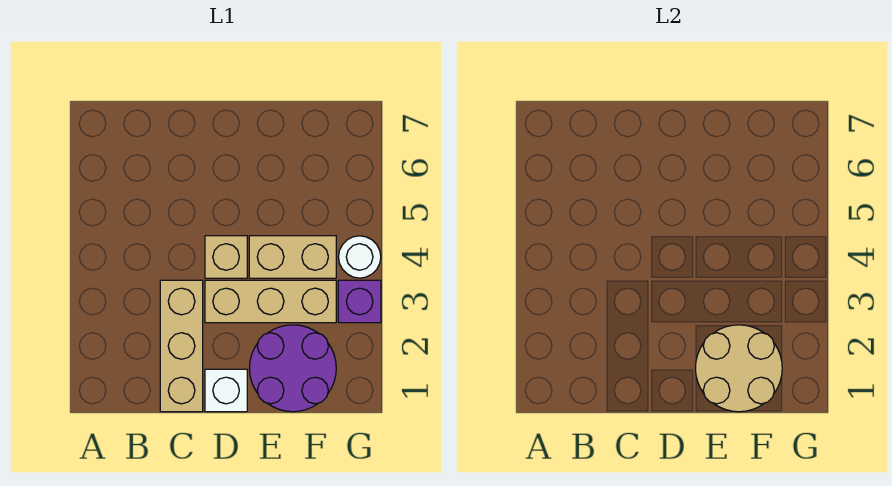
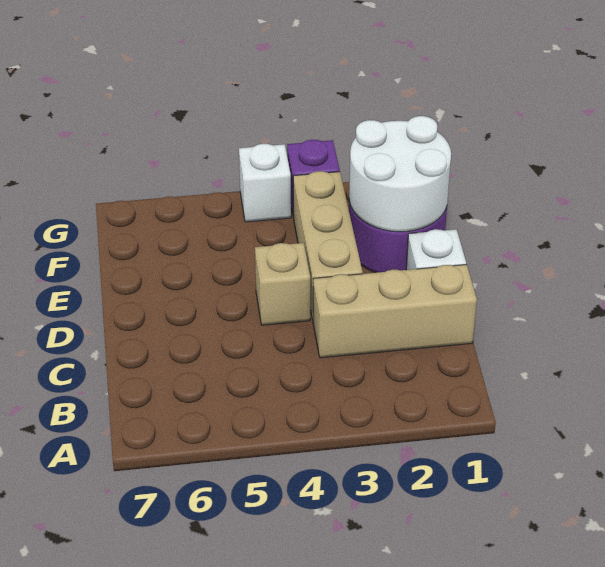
tan round brick E1:F2 level 2 -> white round brick E1:F2 level 2
tan brick E4:F4 level 1 -> none
white round brick G4 level 1 -> white brick G4 level 1

